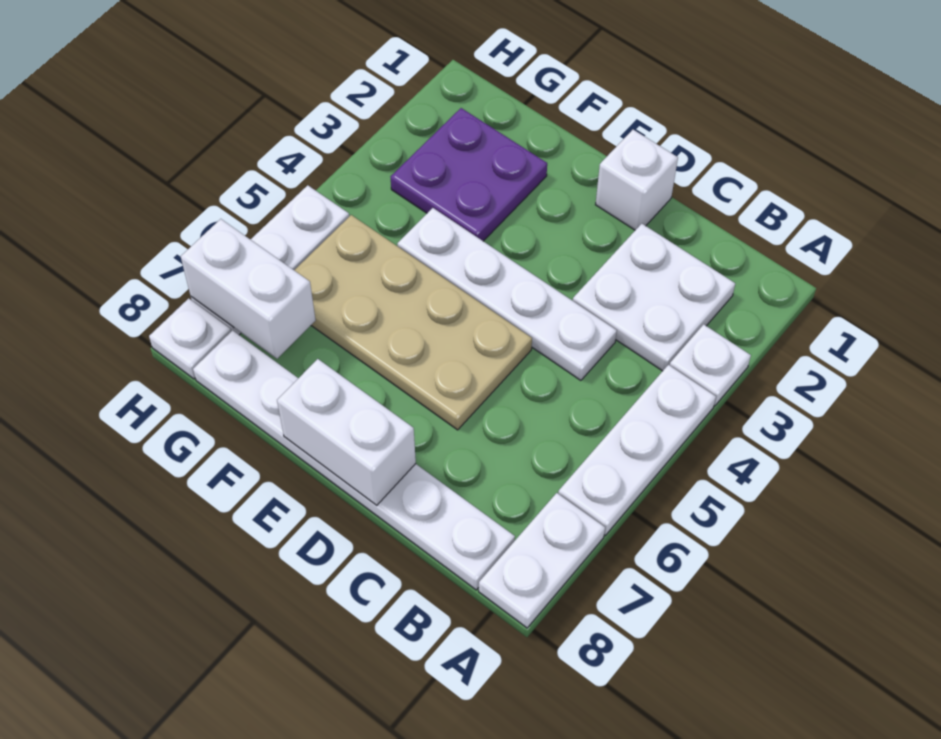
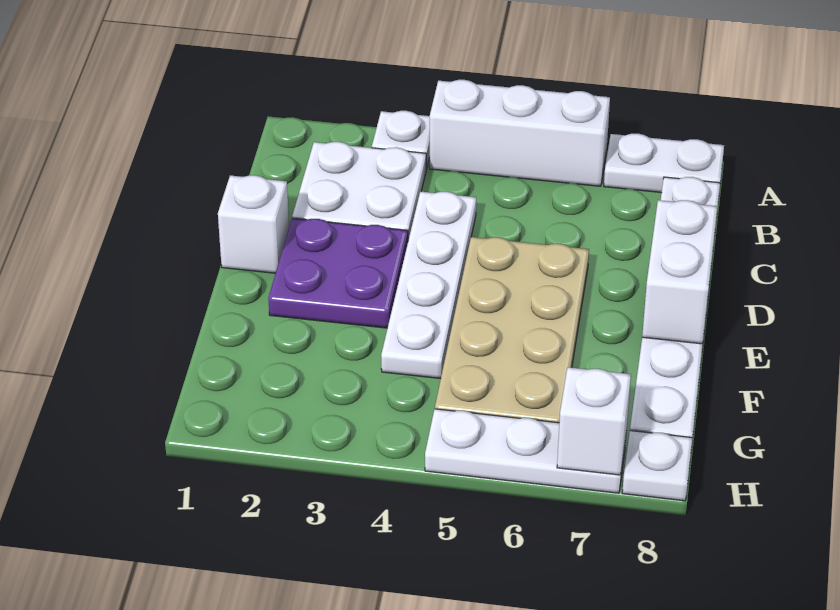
white plate A4:A6 level 1 -> white brick A4:A6 level 1
purple plate F2:G3 level 1 -> purple plate D2:E3 level 1
white brick G7:H7 level 2 -> white brick H7 level 2

